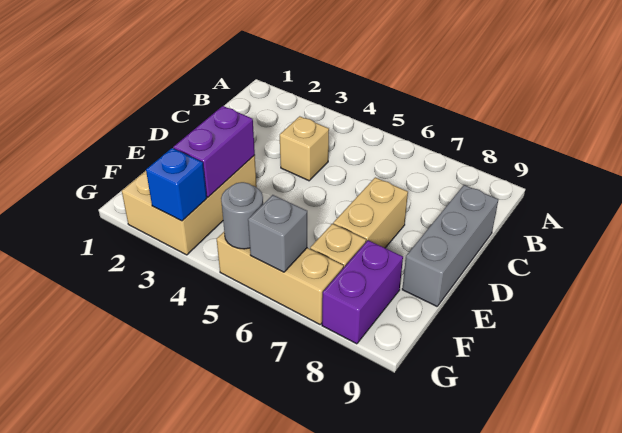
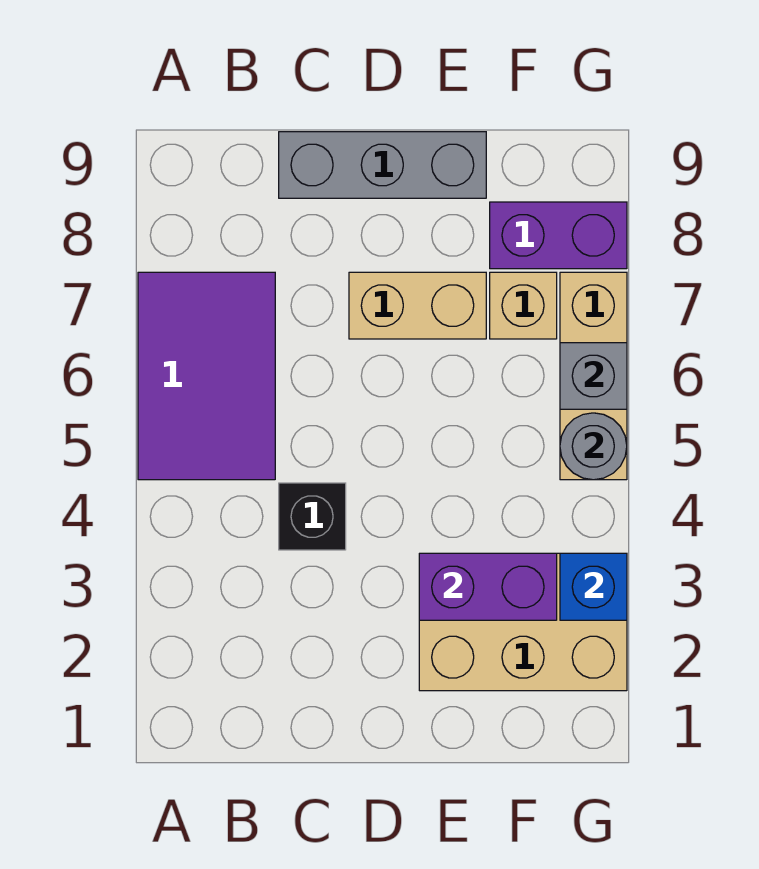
none -> purple tile A5:B7 level 1
tan brick C4 level 1 -> black brick C4 level 1

